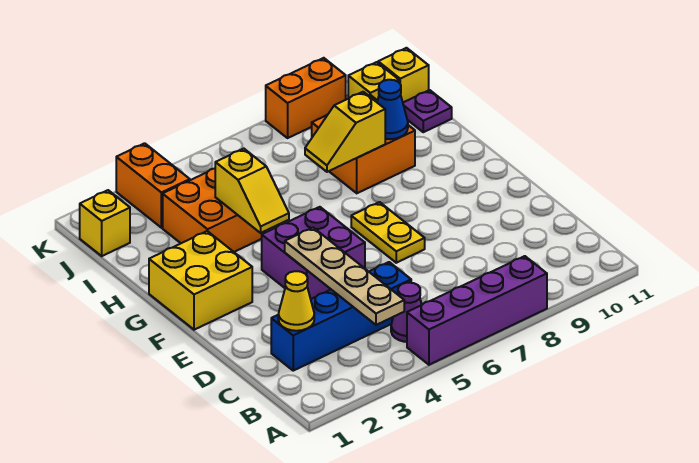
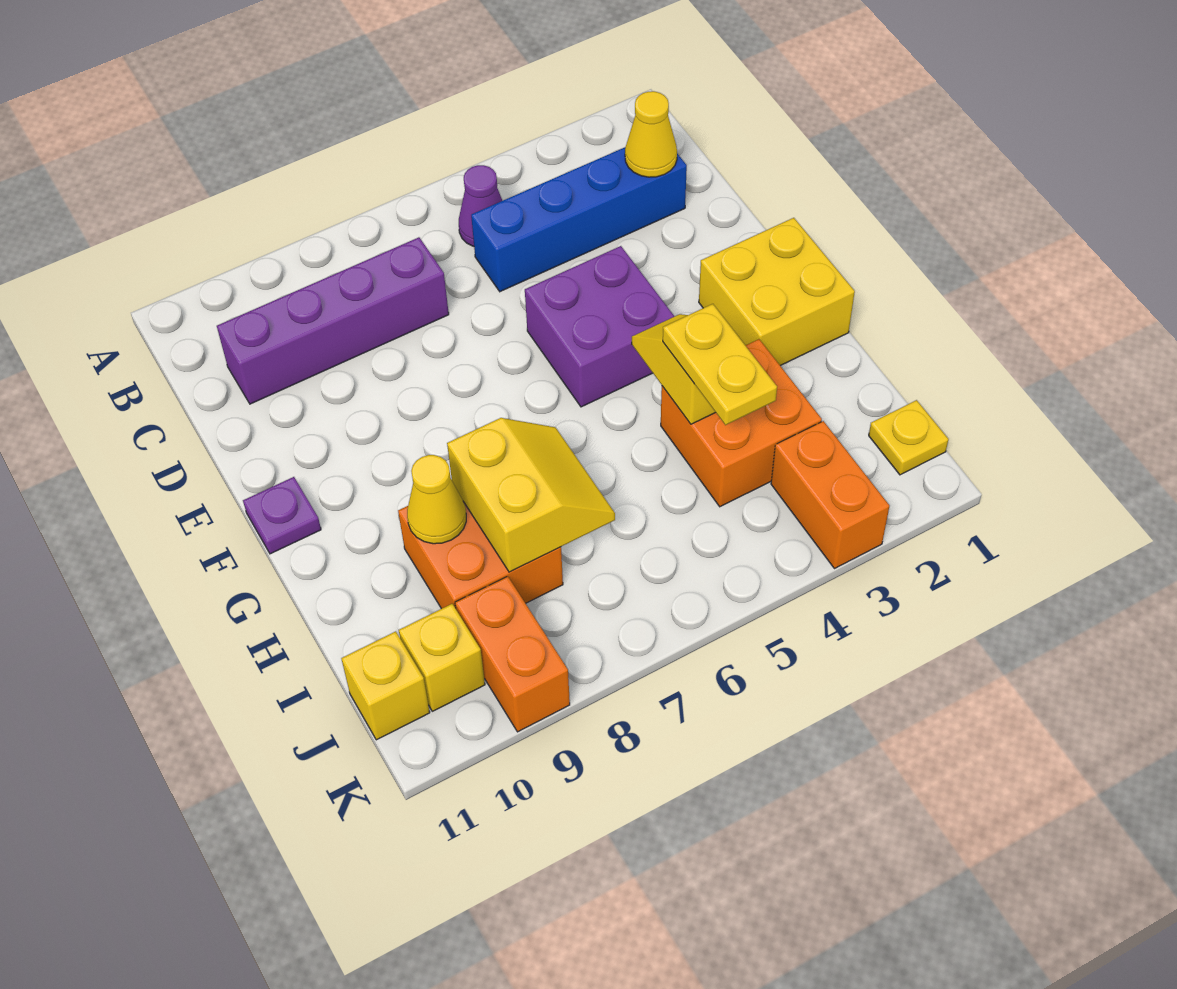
purple brick A5:A8 level 1 -> purple brick C7:C10 level 1
tan plate B4:E4 level 2 -> none
yellow plate E7:F7 level 1 -> yellow plate H4:I4 level 3
yellow slope H7:H8 level 2 top 8 -> yellow slope H7:I8 level 2 top 8
blue cone H9 level 2 -> yellow cone H9 level 2
purple plate I11 level 1 -> purple plate F11 level 1
yellow brick J1 level 1 -> yellow plate J1 level 1
orange brick K8:K9 level 1 -> orange brick J9:K9 level 1

